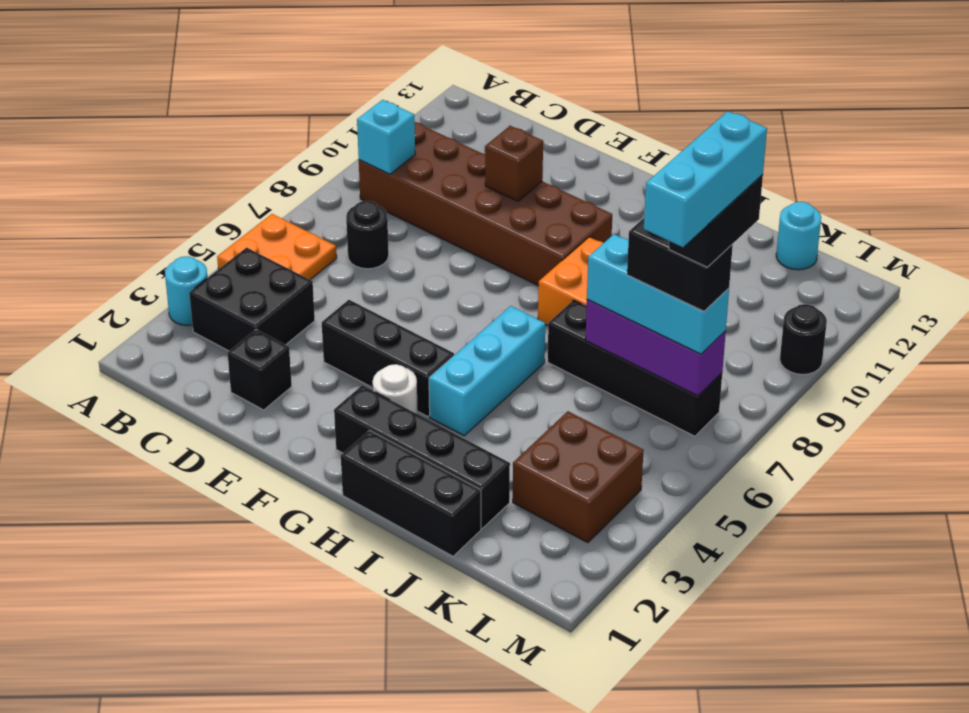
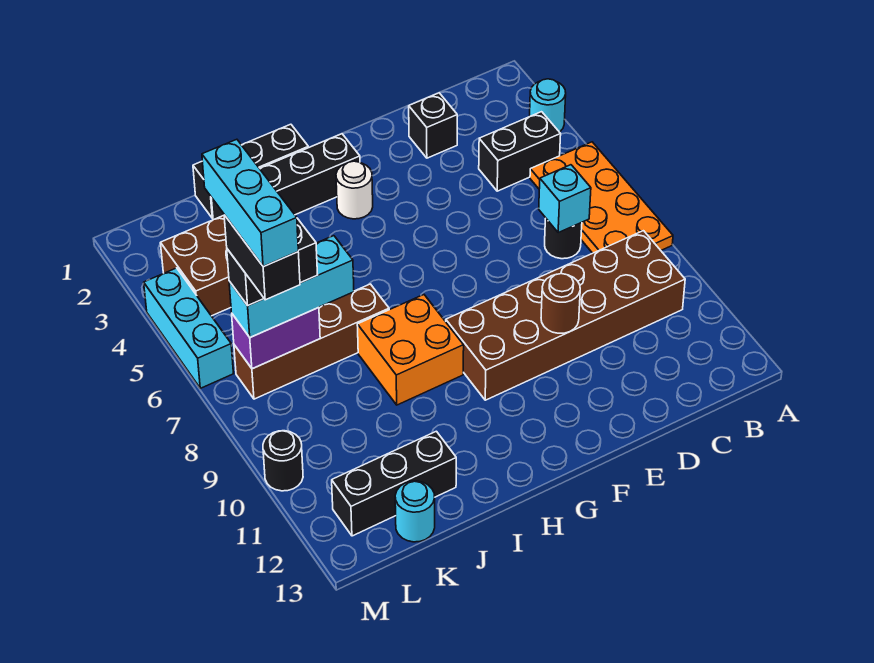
orange plate A5:B6 level 1 -> orange plate A5:B8 level 1
black brick B3:C4 level 1 -> black brick B4:C4 level 1
cyan brick B9 level 2 -> cyan brick C7 level 2
black brick E4:G4 level 1 -> black brick J12:L12 level 1
brown brick E10 level 2 -> brown round brick E10 level 2
cyan brick H4:H6 level 1 -> cyan brick M4:M6 level 1
black brick I7:L7 level 1 -> brown brick I7:L7 level 1
purple brick J7:L7 level 2 -> purple brick K7:L7 level 2

